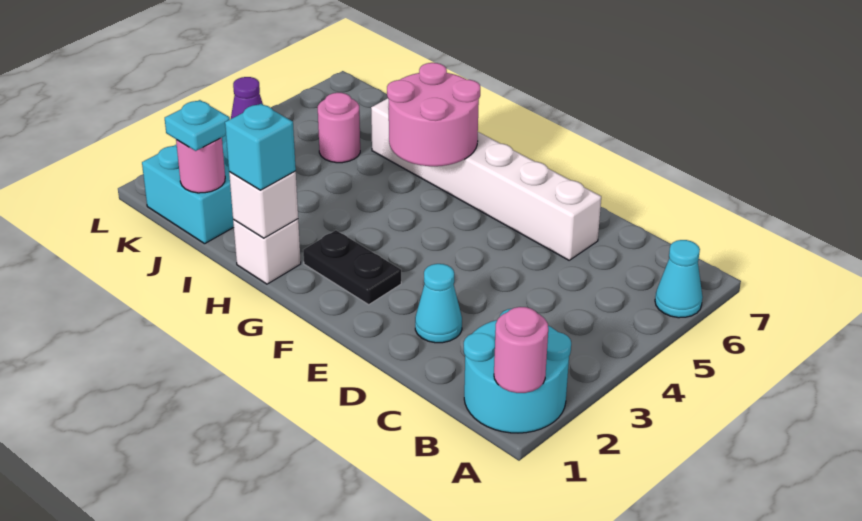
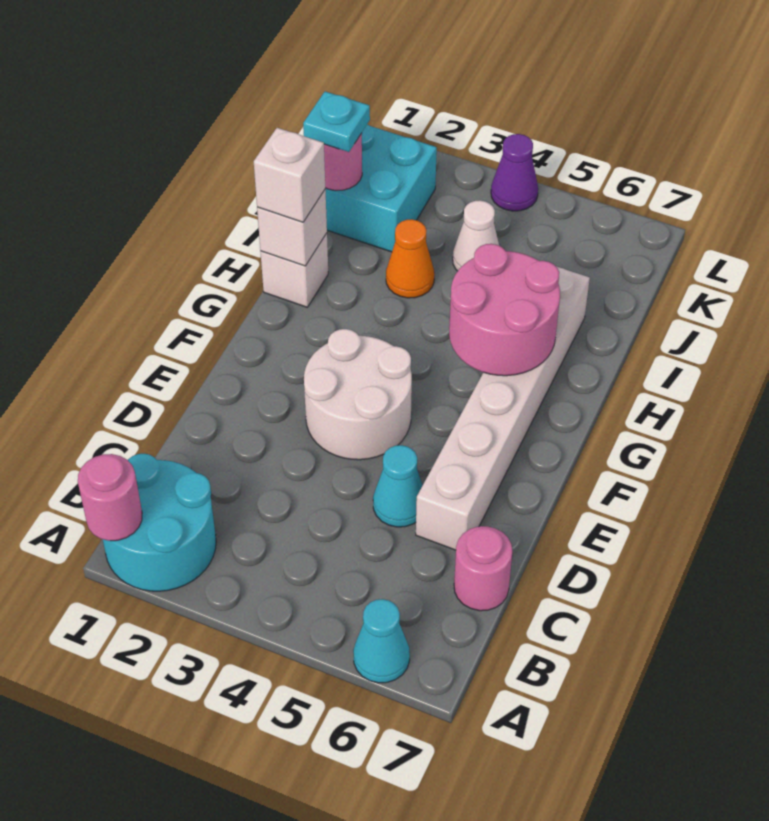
cyan cone D2 level 1 -> cyan cone D5 level 1
none -> white round brick E3:F4 level 1
black plate F2:G2 level 1 -> none
cyan brick H1 level 3 -> white brick H1 level 3
none -> orange cone I3 level 1
none -> white cone J4 level 1
pink round brick J5 level 1 -> pink round brick C7 level 1

